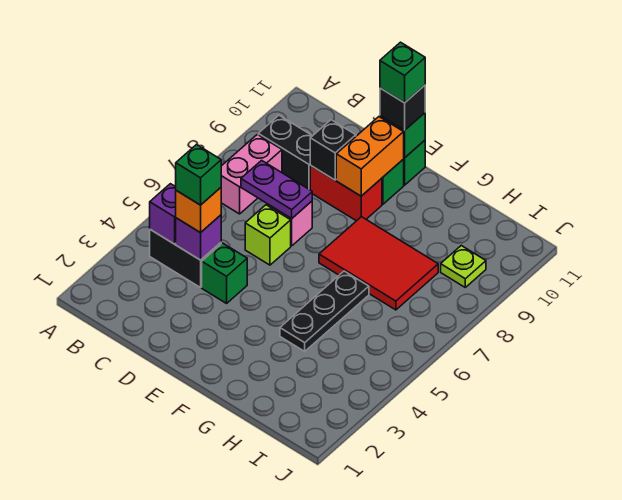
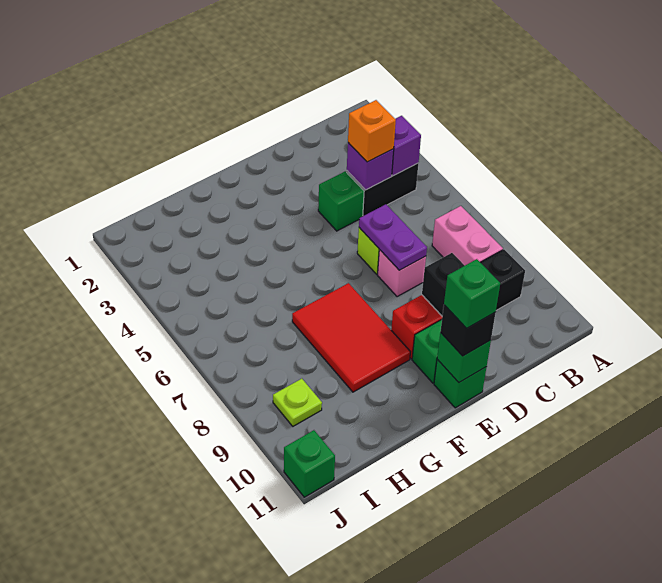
green brick C4 level 4 -> green brick J11 level 1
purple plate C7:D7 level 2 -> purple plate D6:D7 level 2
orange brick E9:E10 level 2 -> none
red tile F7:H8 level 1 -> red tile F7:G9 level 1
black plate G4:G6 level 1 -> none

